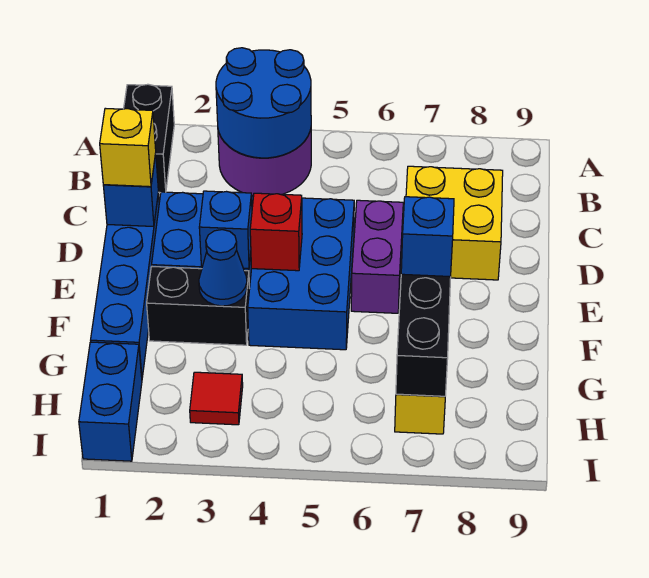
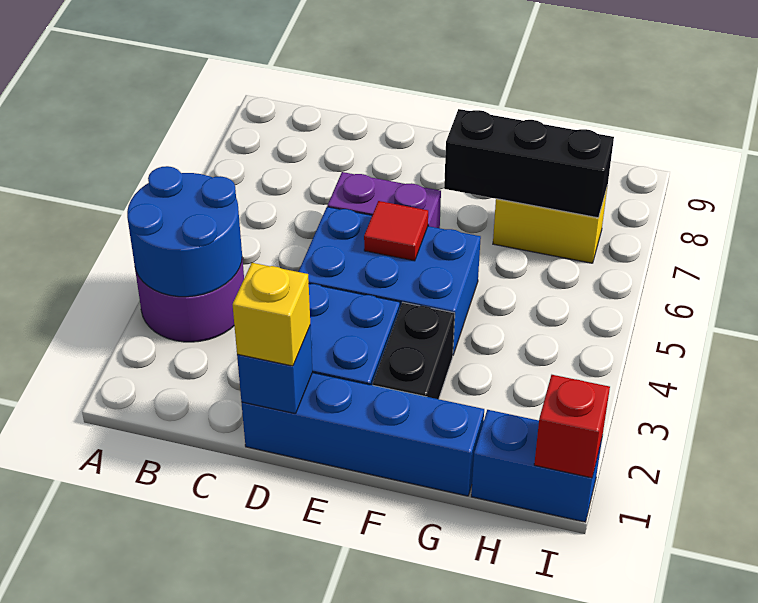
black brick A1:B1 level 1 -> none
yellow brick C7:D8 level 1 -> none
blue brick E3 level 2 -> none
red brick E4 level 2 -> red brick I1 level 2
blue cone F3 level 2 -> none
blue brick F7 level 3 -> none
red tile H3 level 1 -> red tile E5 level 2

